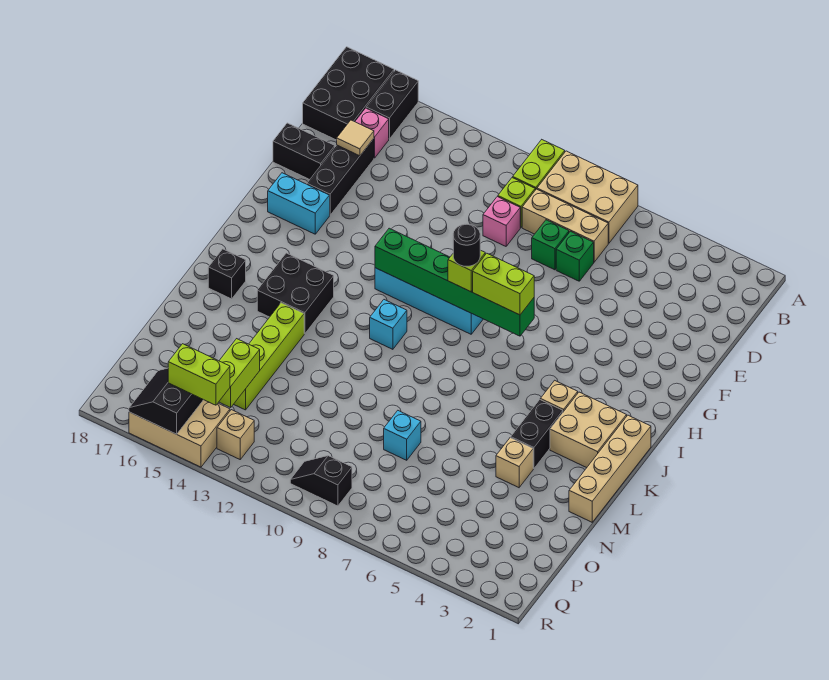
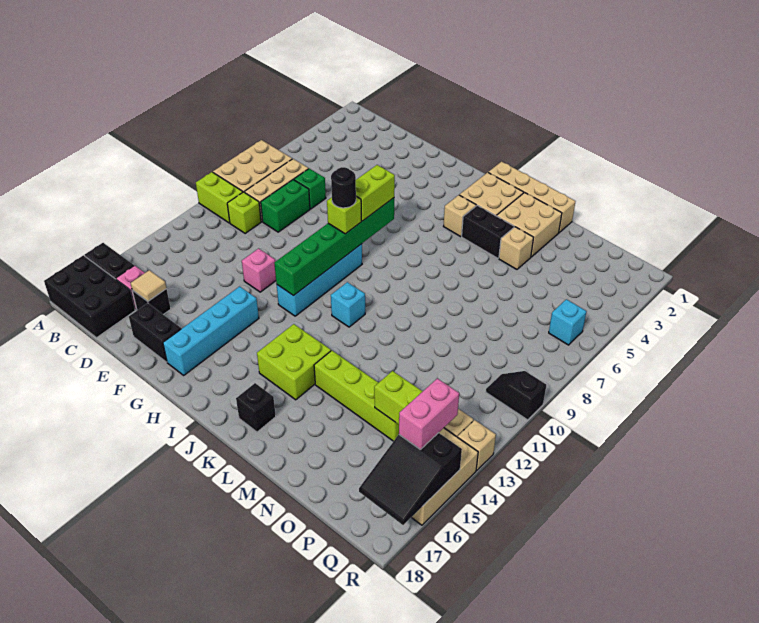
green brick D8 level 1 -> green brick D8:D9 level 1
pink brick D10 level 1 -> pink brick F12 level 1
black brick D16:F16 level 1 -> black brick D16 level 1
black brick E17:E18 level 1 -> black brick E17:F17 level 1
cyan brick G16:G17 level 1 -> cyan brick G14:G17 level 1
black brick J14:K15 level 1 -> lime brick J14:K15 level 1
none -> tan brick L2:M3 level 1
cyan brick N8 level 1 -> cyan brick Q6 level 1
black slope Q9:Q10 level 1 top 9 -> black slope Q10:R10 level 1 top R
lime brick Q14:Q15 level 3 -> pink brick Q14:Q15 level 3
black slope Q15:R16 level 2 top 15 -> black slope Q15:R17 level 2 top 15
none -> tan brick R13 level 1

